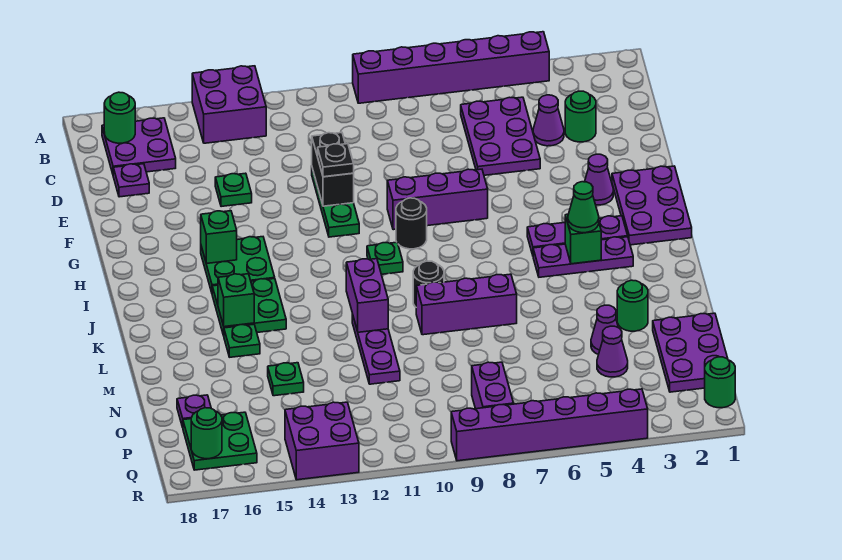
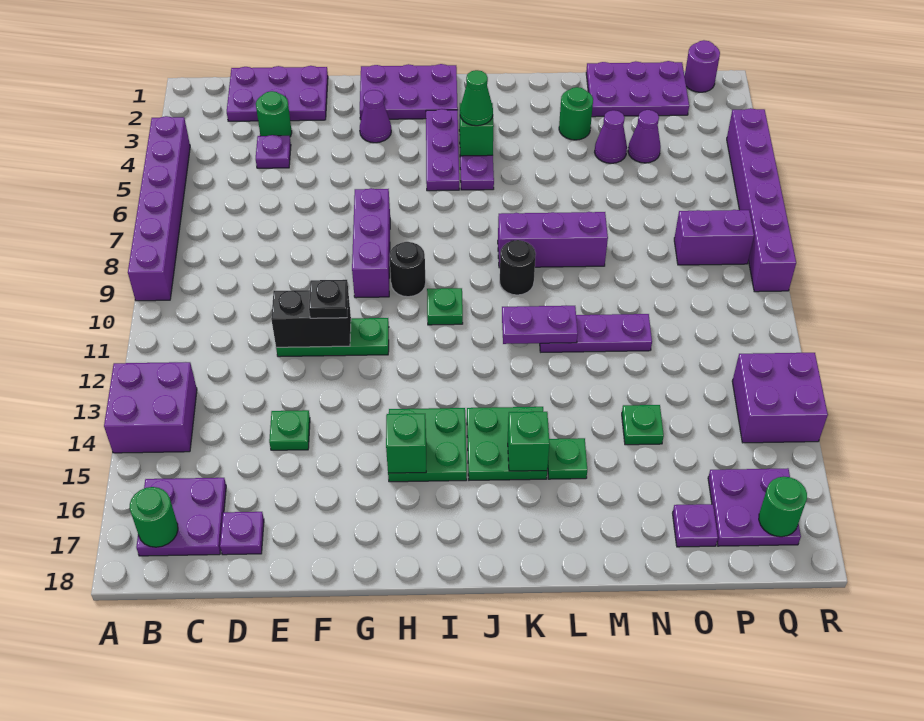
purple plate C5:E6 level 1 -> purple plate C1:E2 level 1
purple cone D4 level 1 -> purple plate D4 level 1
purple brick K11:L11 level 2 -> purple plate K11:L11 level 2
purple brick L7:L9 level 1 -> purple brick K8:M8 level 1
green plate P16:Q17 level 1 -> purple plate P16:Q17 level 1
green round brick Q1 level 1 -> purple round brick Q1 level 1

